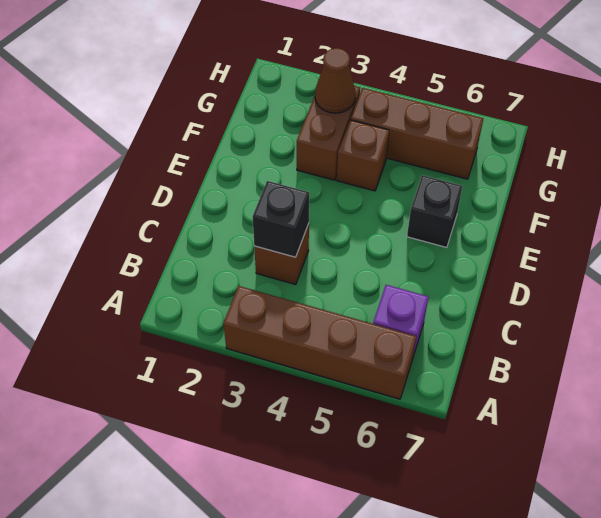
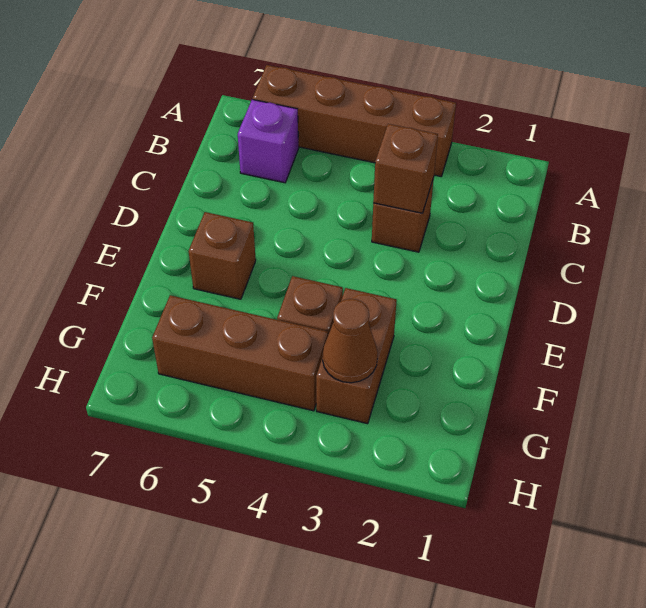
black brick C3 level 2 -> brown brick C3 level 2
black brick E6 level 1 -> brown brick E6 level 1

